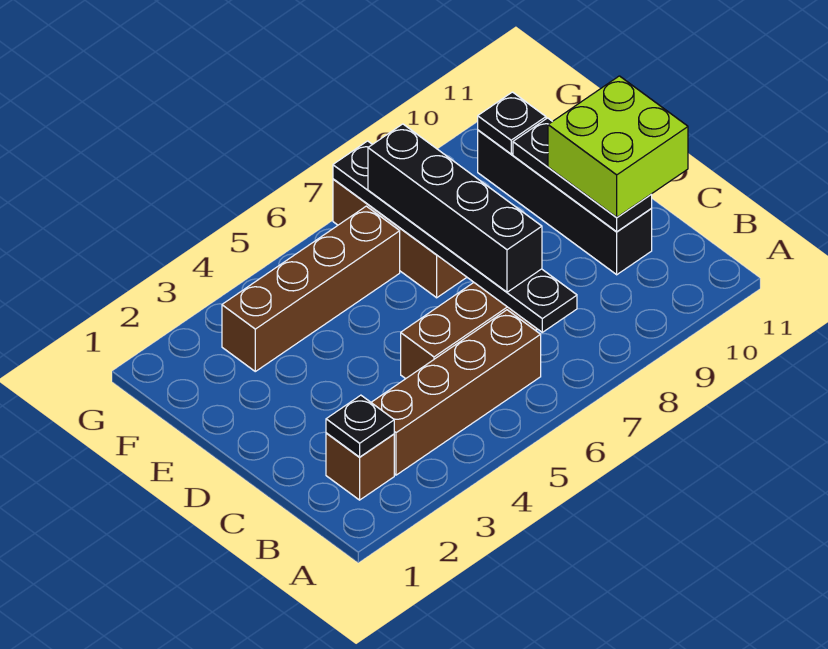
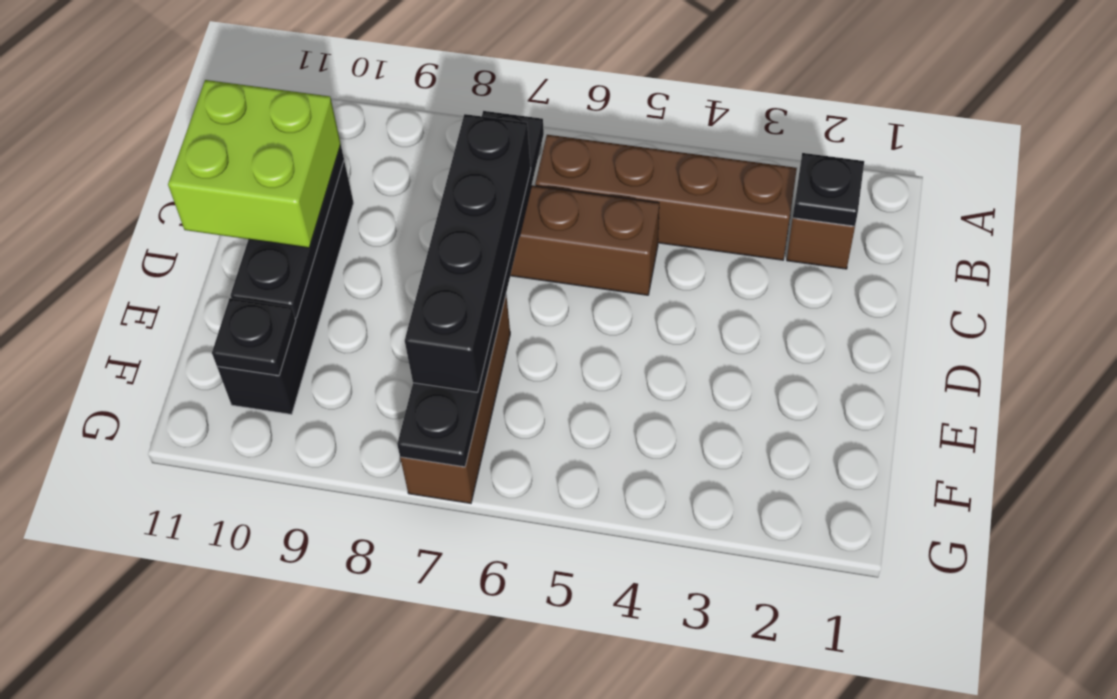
brown brick F3:F6 level 1 -> none

